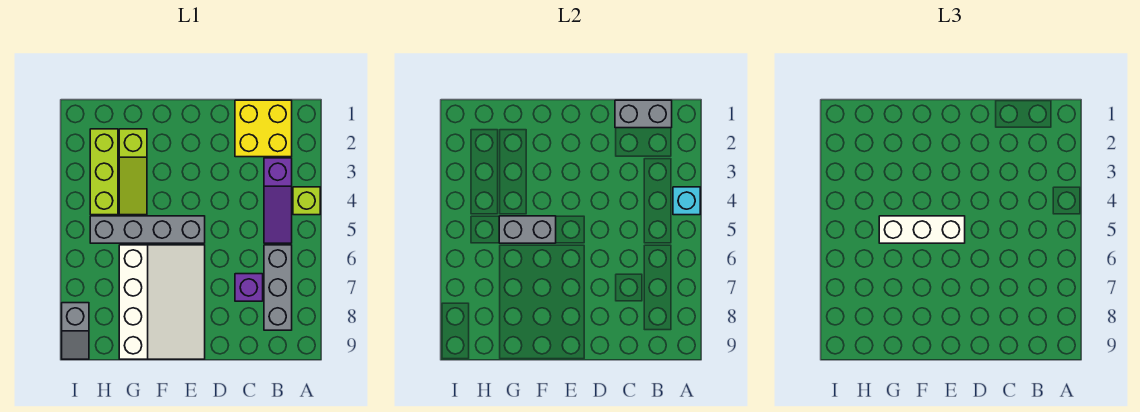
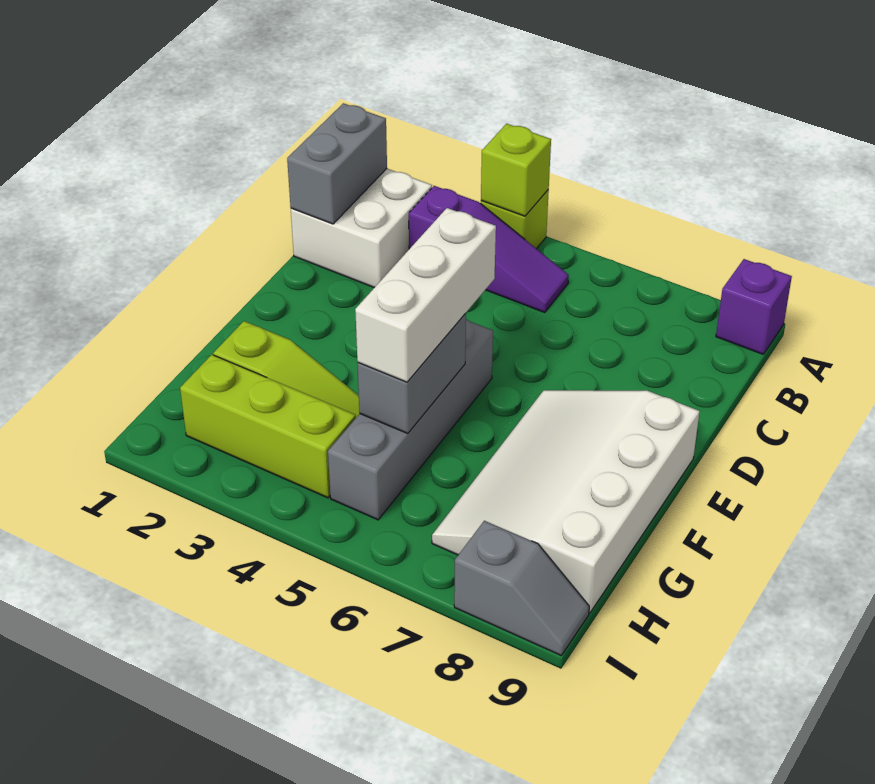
cyan brick A4 level 2 -> lime brick A4 level 2
yellow brick B1:C2 level 1 -> white brick B1:C2 level 1
grey brick B6:B8 level 1 -> none
purple brick C7 level 1 -> purple brick A9 level 1
white slope E6:G9 level 1 top G -> white slope E7:H9 level 1 top 9

